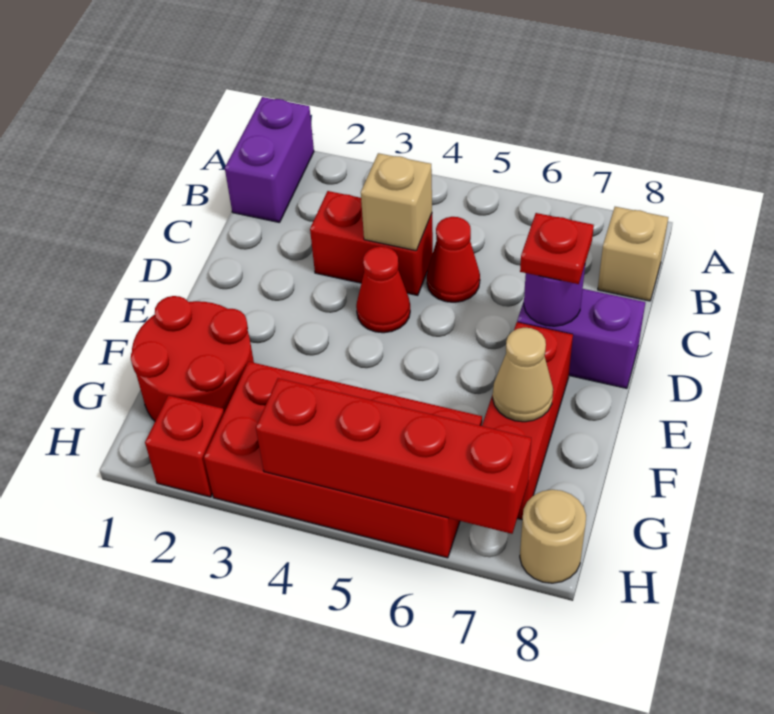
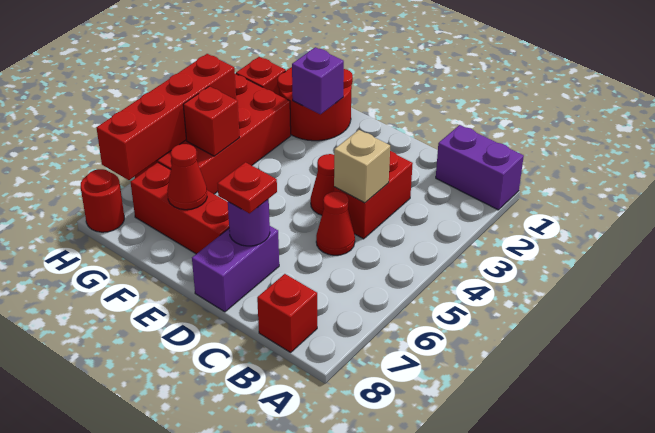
tan brick B8 level 1 -> red brick B8 level 1
none -> purple brick F2 level 2
tan cone F7 level 2 -> red cone F7 level 2
none -> red brick G5 level 2
tan round brick H8 level 1 -> red round brick H8 level 1

